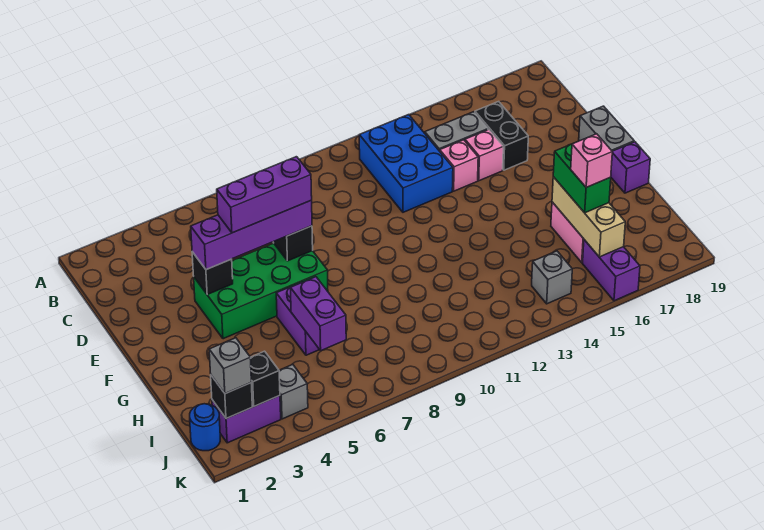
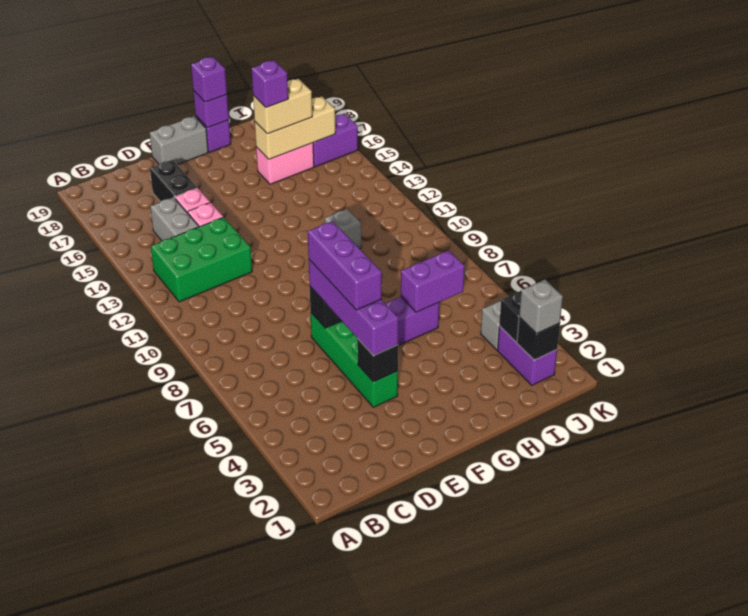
blue brick B12:D13 level 1 -> green brick B12:D13 level 1
black brick C16:D16 level 1 -> black brick D16:D17 level 1
green brick E4:F7 level 1 -> green brick E4:E7 level 1
none -> purple brick G19 level 2
none -> purple brick G19 level 3
green brick H16:I16 level 3 -> tan brick H16:I16 level 3
none -> purple brick H16 level 4
pink brick I16 level 4 -> none
blue round brick J1 level 1 -> none
grey brick J14 level 1 -> grey brick H11 level 1

